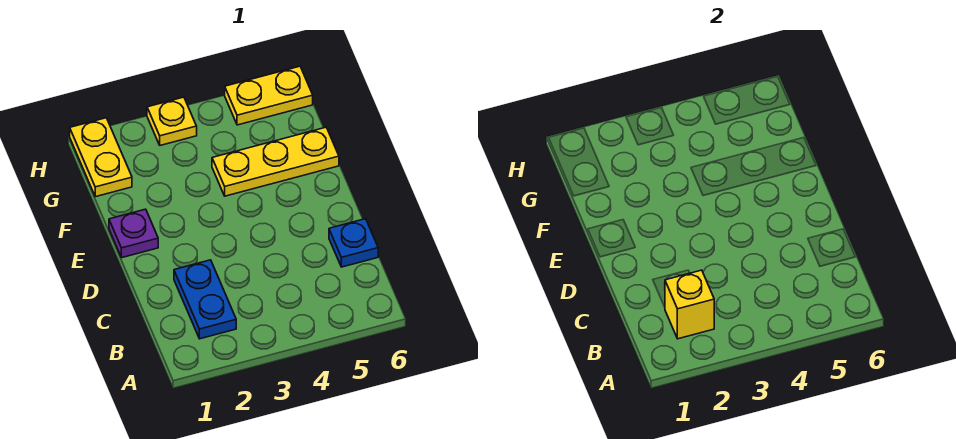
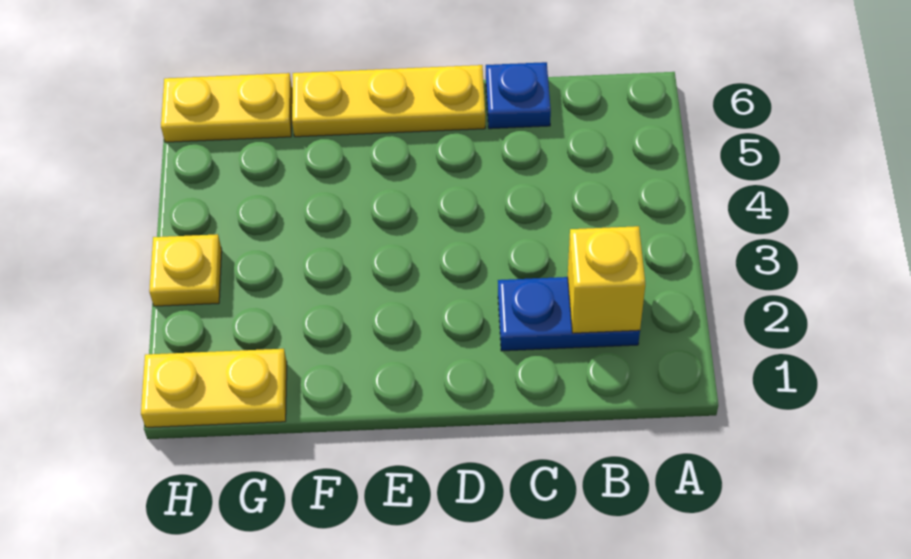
purple plate E1 level 1 -> none
yellow plate F4:F6 level 1 -> yellow plate D6:F6 level 1
yellow plate H5:H6 level 1 -> yellow plate G6:H6 level 1

